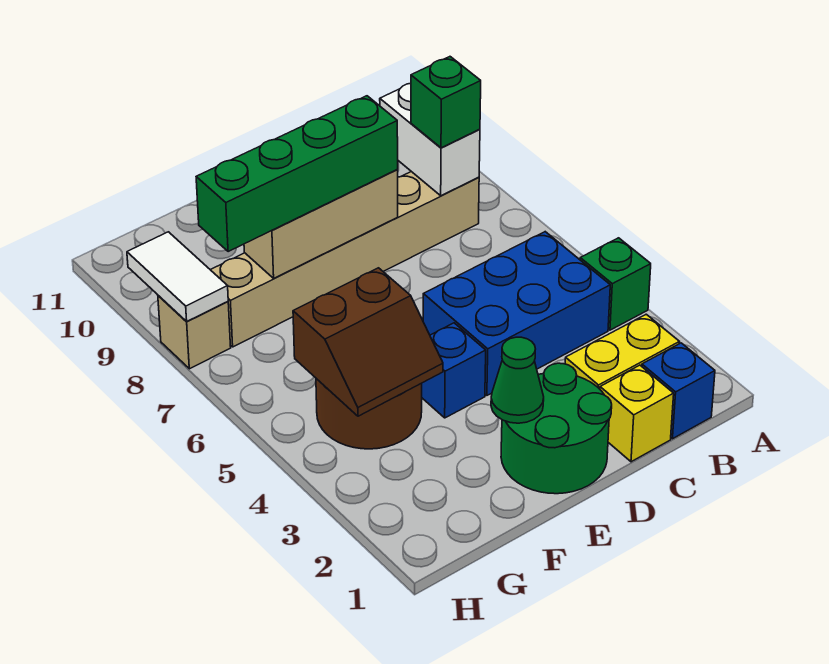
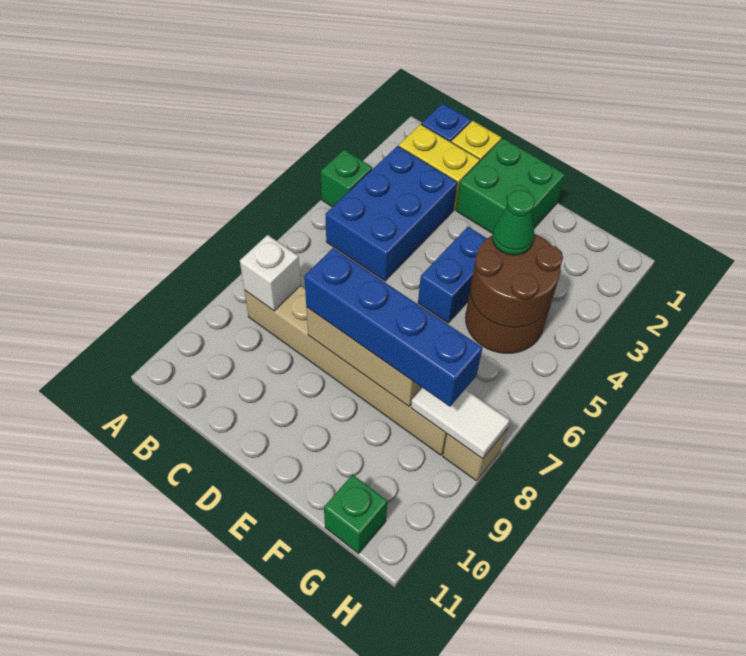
blue brick B4:D5 level 1 -> blue brick B3:C5 level 1
white brick B8:B9 level 2 -> white brick B8 level 2
green brick B8 level 3 -> green brick G11 level 1
green round brick D1:E2 level 1 -> green brick D1:E2 level 1
green brick D8:G8 level 3 -> blue brick D8:G8 level 3
green cone E2 level 2 -> green cone F4 level 3
blue brick E4 level 1 -> blue brick E4:E5 level 1
brown slope F4:G5 level 2 top 5 -> brown round brick F4:G5 level 2
white tile H8:H9 level 2 -> white tile G8:H8 level 2

